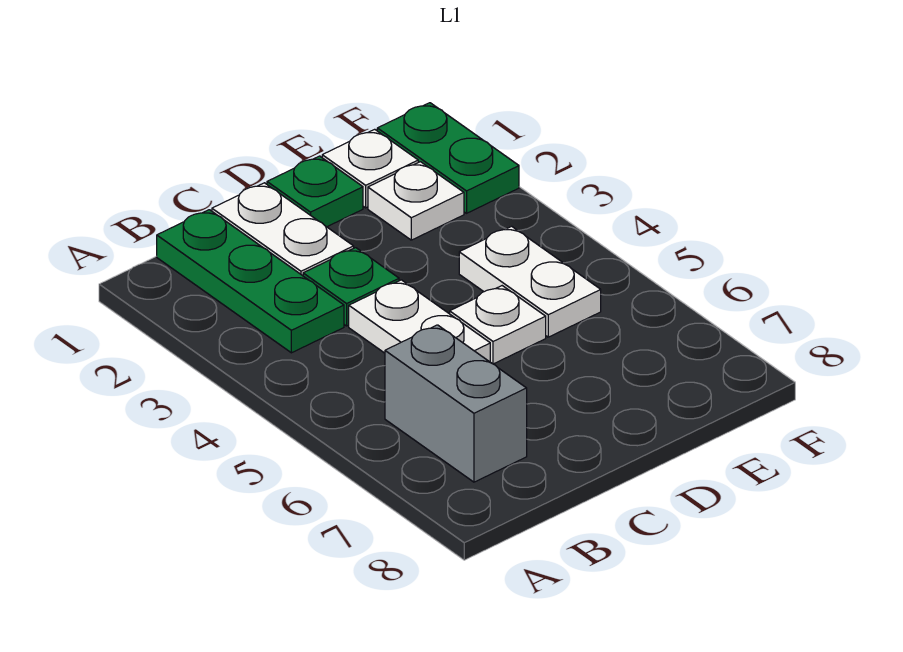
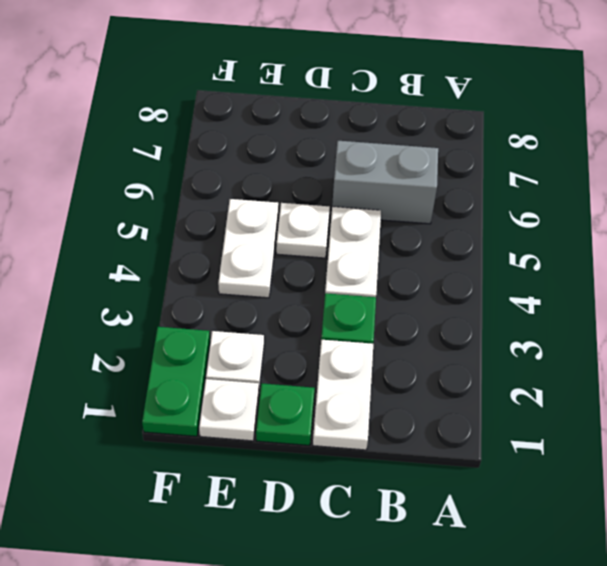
green plate B1:B3 level 1 -> none
grey brick B6:B7 level 1 -> grey brick B6:C6 level 1

